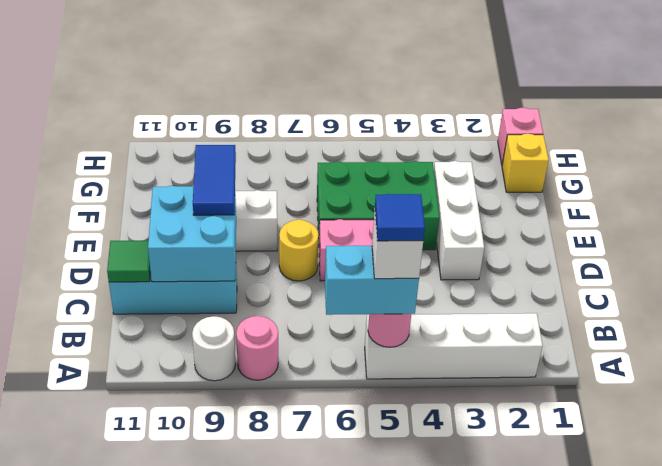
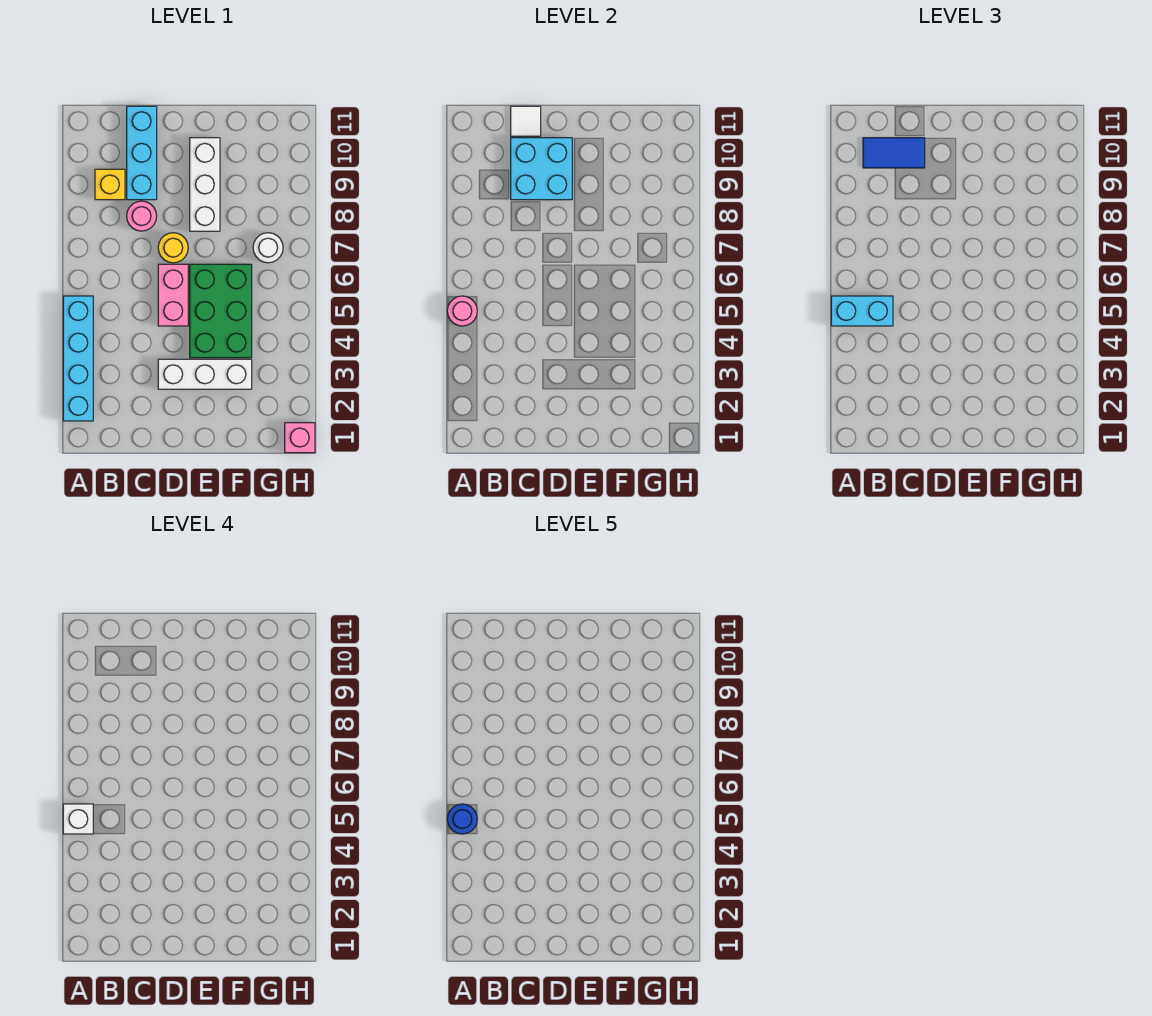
white brick A2:A5 level 1 -> cyan brick A2:A5 level 1
cyan brick A5:A6 level 3 -> cyan brick A5:B5 level 3
blue tile A5 level 5 -> blue round brick A5 level 5
pink round brick A8 level 1 -> pink round brick C8 level 1
white round brick A9 level 1 -> white round brick G7 level 1
green tile C11 level 2 -> white tile C11 level 2
blue tile D9:E9 level 3 -> blue tile B10:C10 level 3
yellow brick G1 level 1 -> yellow brick B9 level 1

